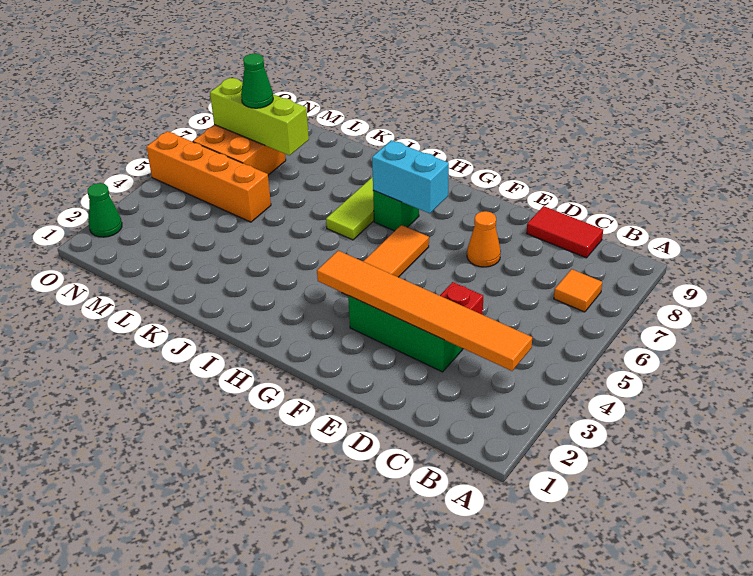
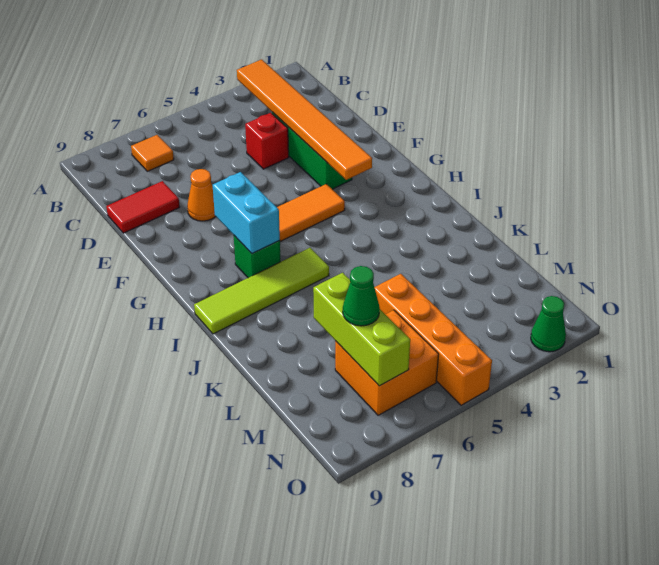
red tile C9:D9 level 1 -> red tile D8:D9 level 1

